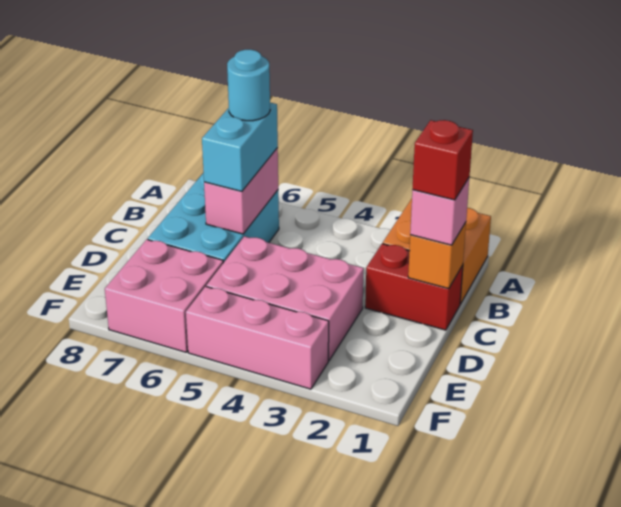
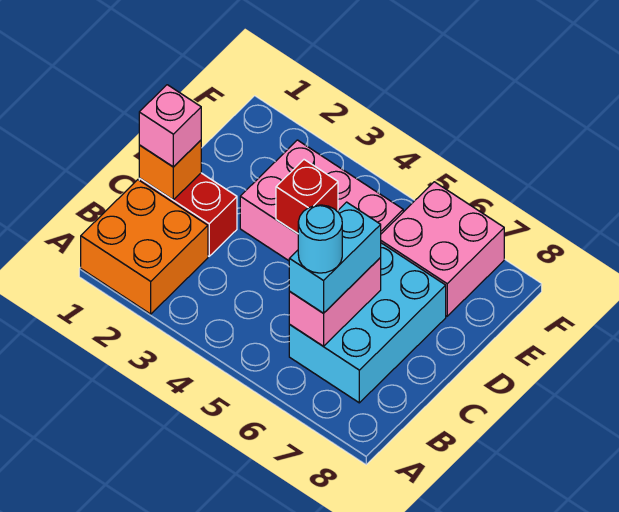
red brick C1 level 4 -> red brick D4 level 2
pink brick F3:F5 level 1 -> none

